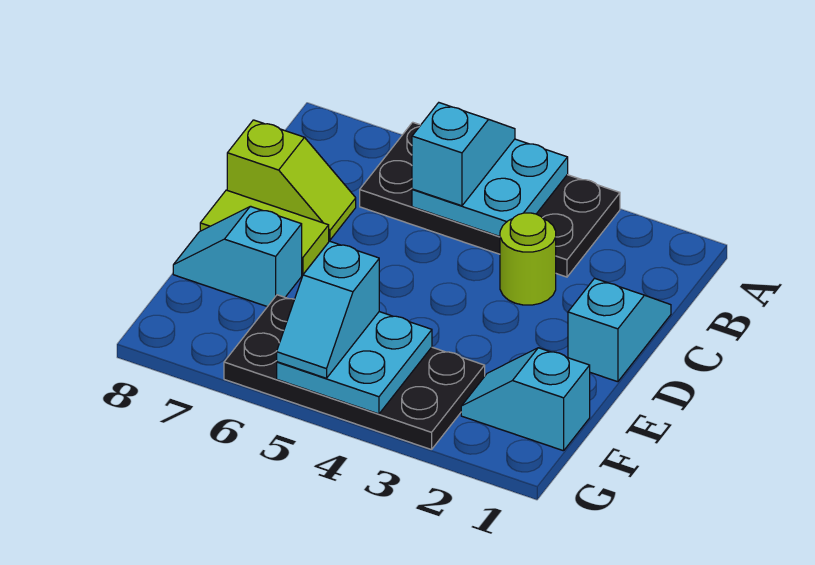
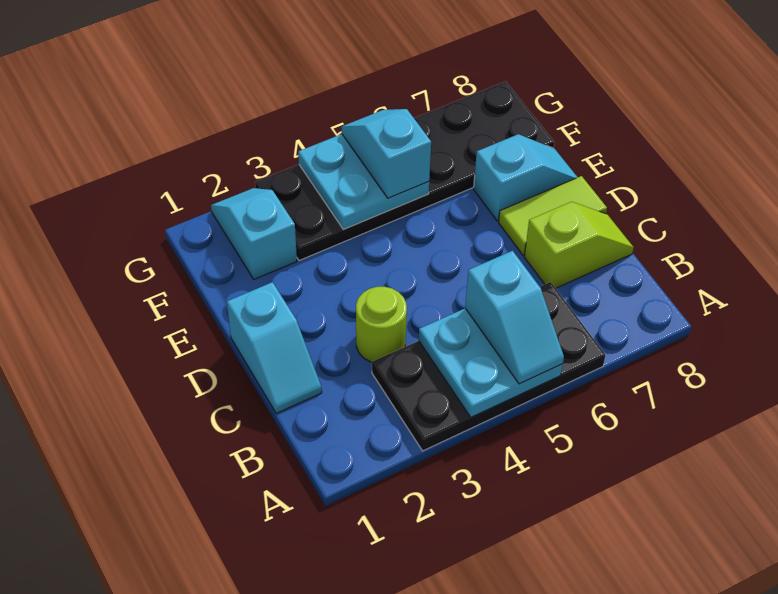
lime slope C7:C8 level 1 top 8 -> lime slope C7:C8 level 1 top 7
cyan slope F1:F2 level 1 top 1 -> cyan slope F2:G2 level 1 top F
black plate F3:G6 level 1 -> black plate F3:G8 level 1

